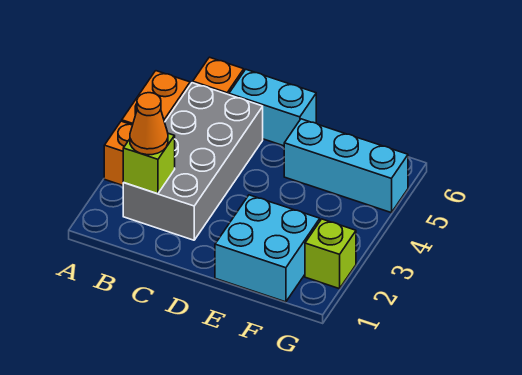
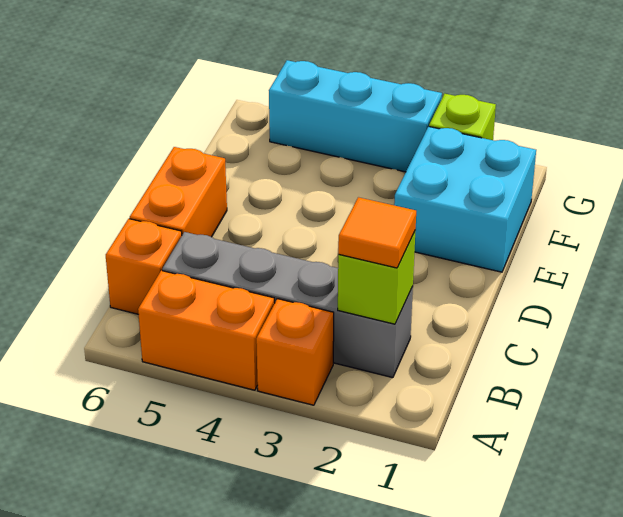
grey brick B2:C5 level 1 -> grey brick B2:B5 level 1
orange cone B2 level 3 -> orange tile B2 level 3
cyan brick C6:D6 level 1 -> orange brick C6:D6 level 1
cyan brick E5:G5 level 1 -> cyan brick G3:G5 level 1

